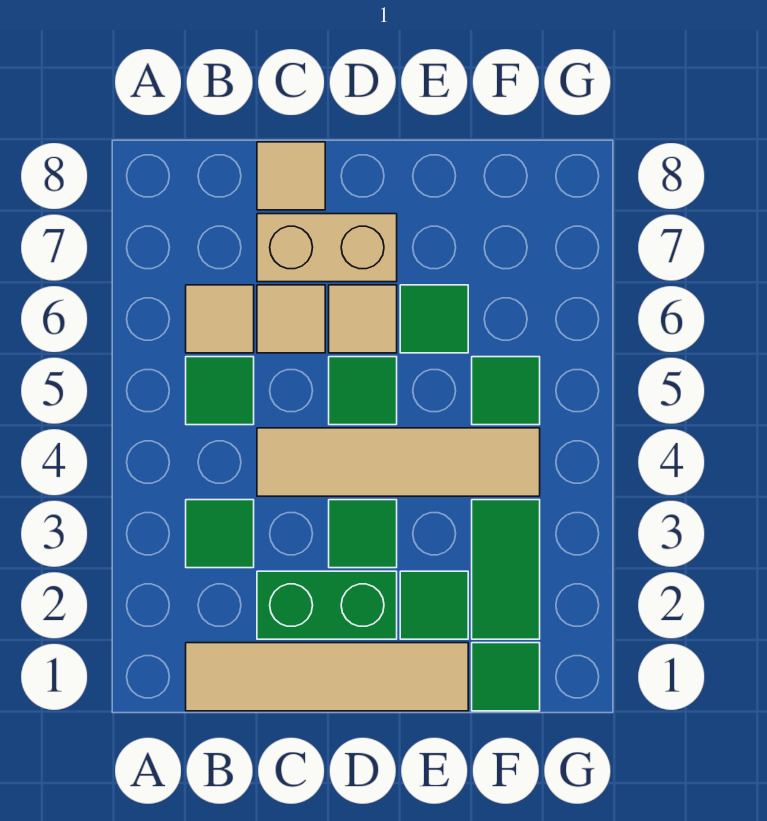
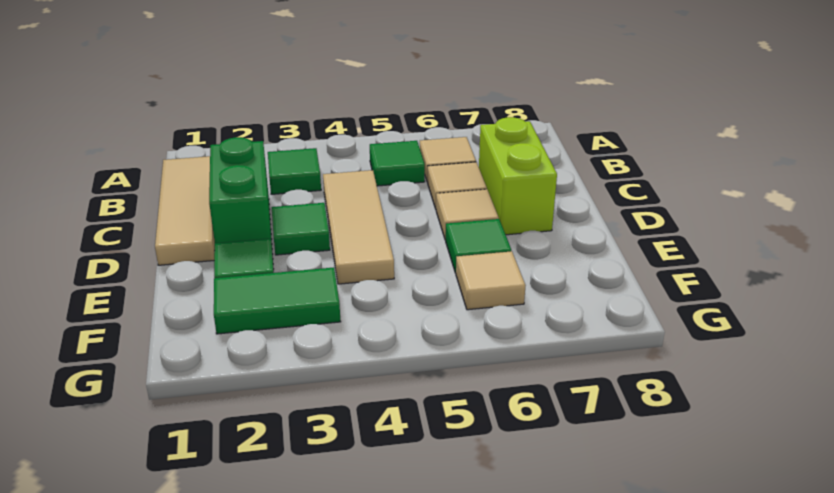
tan tile B1:E1 level 1 -> tan tile B1:D1 level 1
tan tile C4:F4 level 1 -> tan tile C4:E4 level 1
tan brick C7:D7 level 1 -> lime brick C7:D7 level 1
tan tile C8 level 1 -> tan tile F6 level 1
green tile D5 level 1 -> none
green tile F1 level 1 -> none
green tile F5 level 1 -> none

